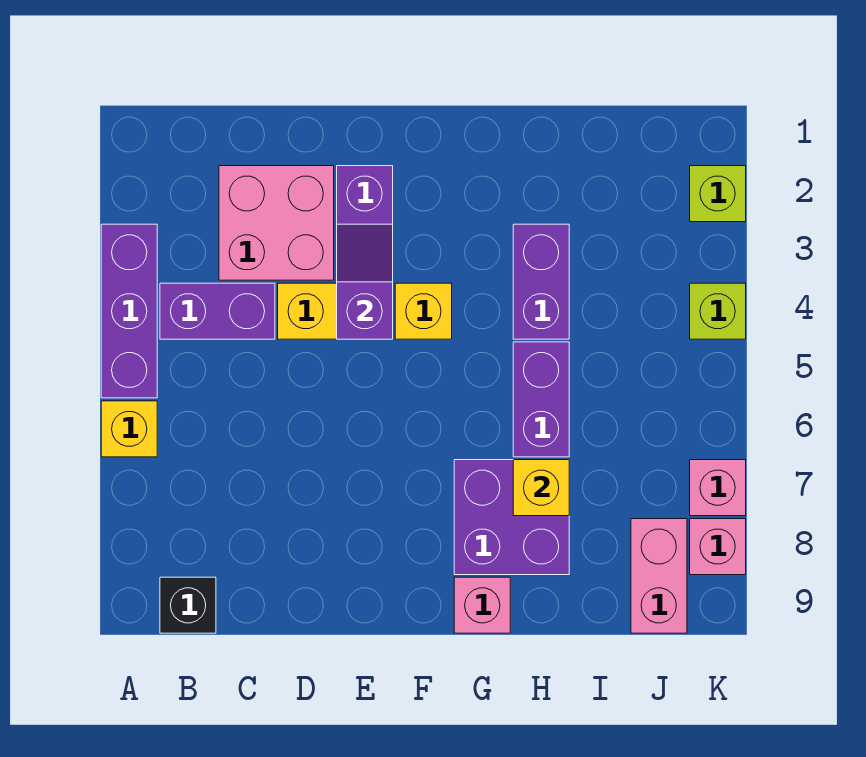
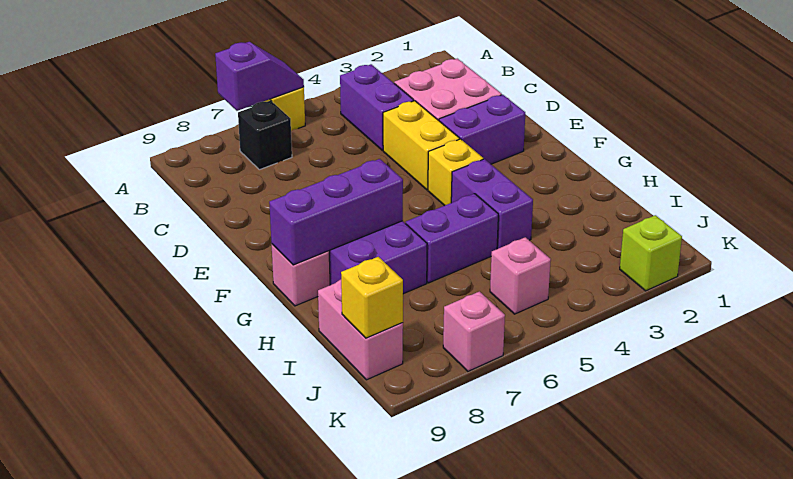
purple brick A3:A5 level 1 -> purple brick G7:G9 level 2
black brick B9 level 1 -> black brick B7 level 1
purple slope E3:E4 level 2 top 4 -> purple slope A6:A7 level 2 top 7
purple brick H3:H4 level 1 -> purple brick G4:H4 level 1
yellow brick H7 level 2 -> yellow brick J9 level 2
pink brick J8:J9 level 1 -> pink brick I9:J9 level 1
lime brick K4 level 1 -> none
pink brick K8 level 1 -> pink brick J5 level 1

